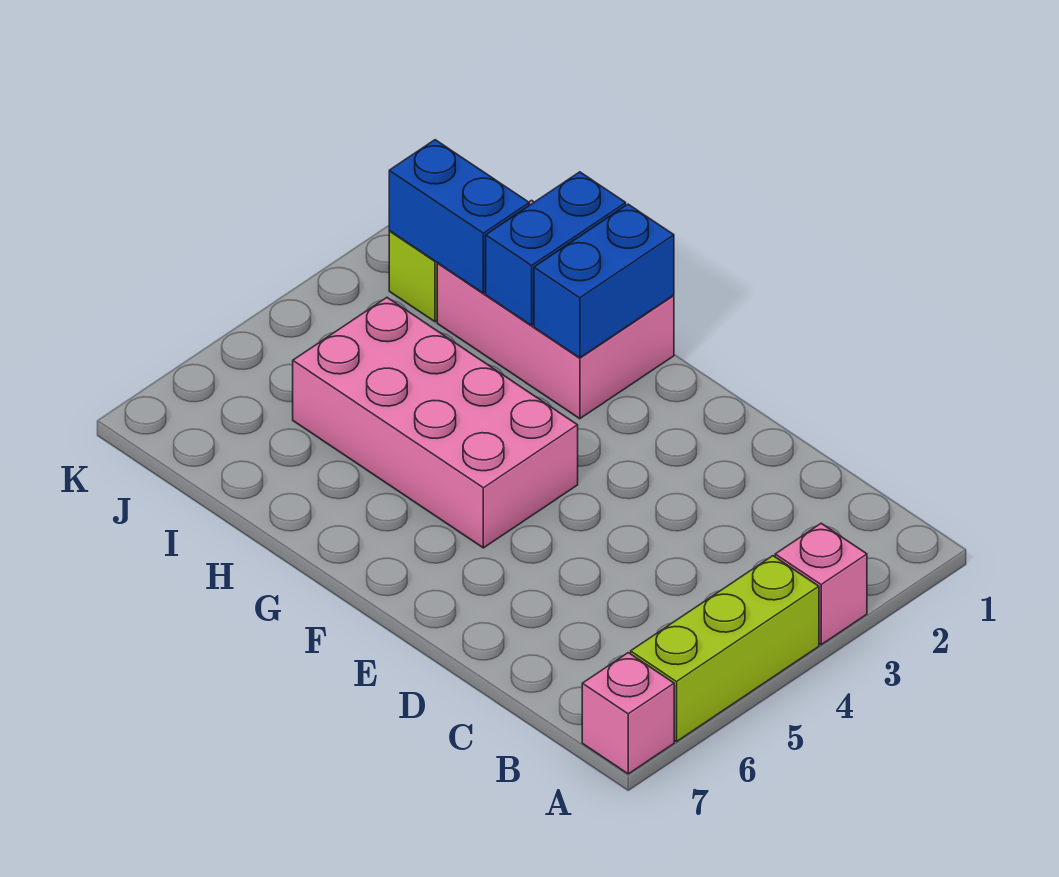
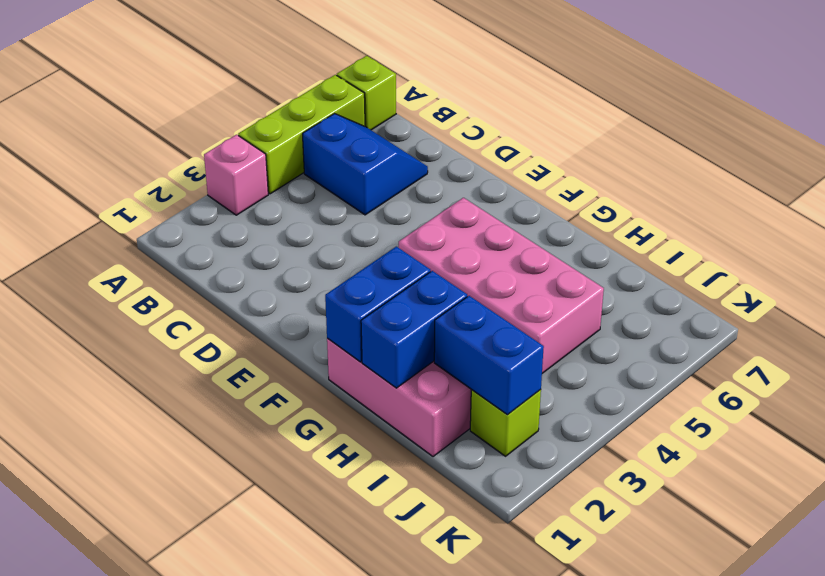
pink brick A7 level 1 -> lime brick A7 level 1
none -> blue slope B5:C6 level 1 top 5

